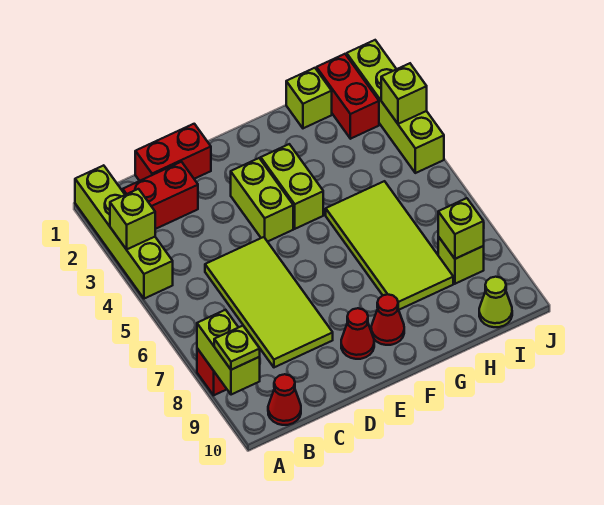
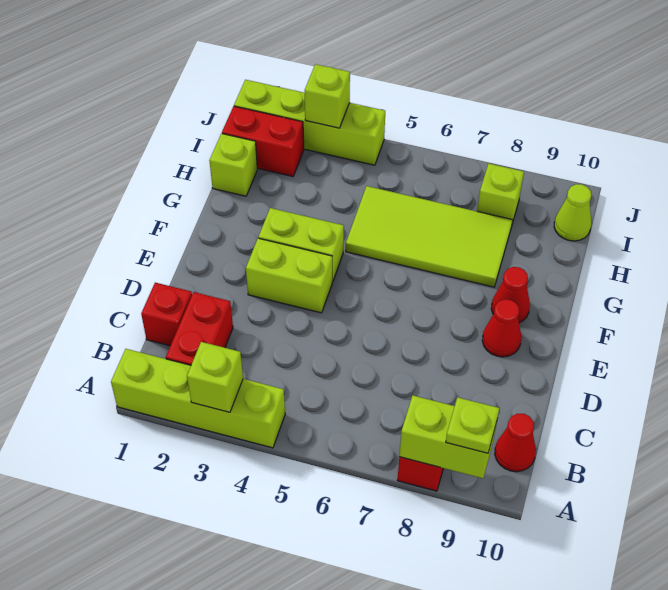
red brick C1:D1 level 1 -> red brick C1 level 1
lime tile C5:D8 level 1 -> none
lime brick I8 level 2 -> none

